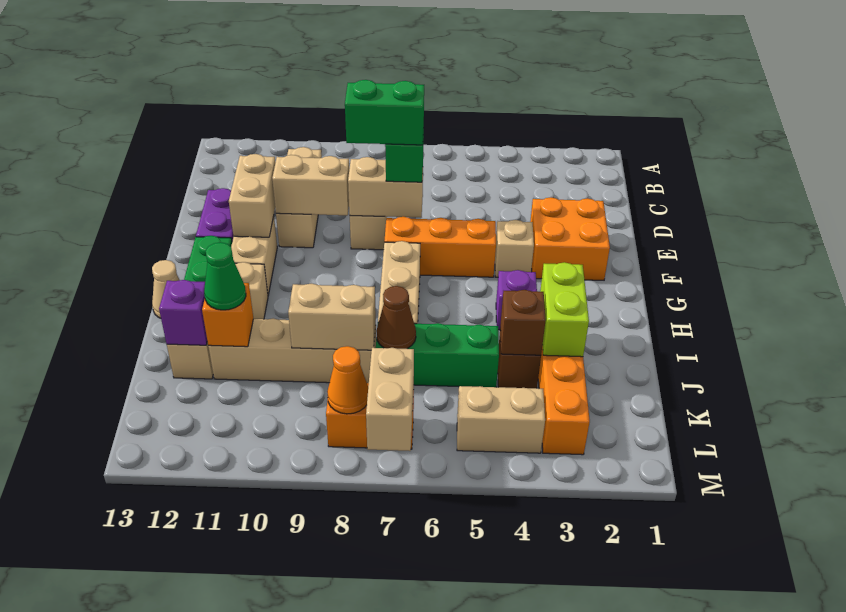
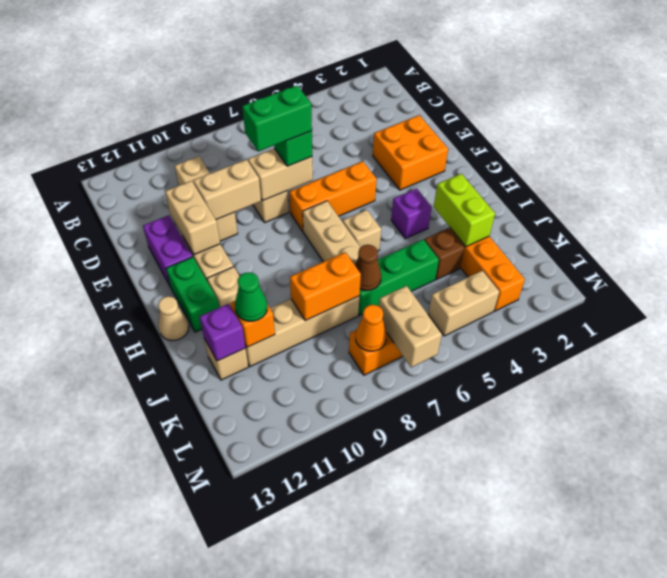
tan brick F4 level 1 -> tan brick H6 level 1
brown brick J4 level 2 -> none
tan brick J8:J9 level 2 -> orange brick J8:J9 level 2

